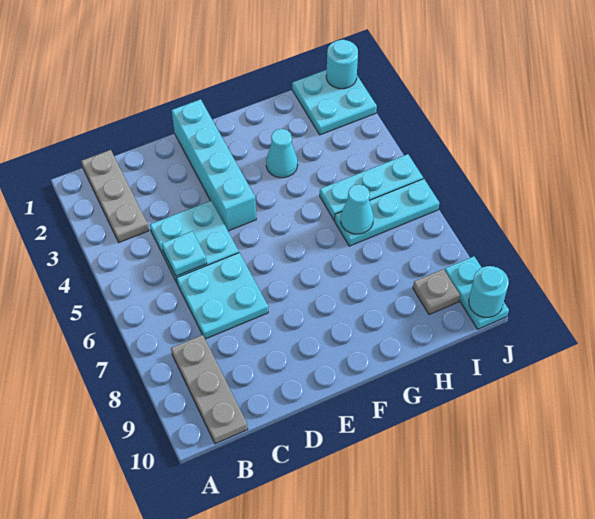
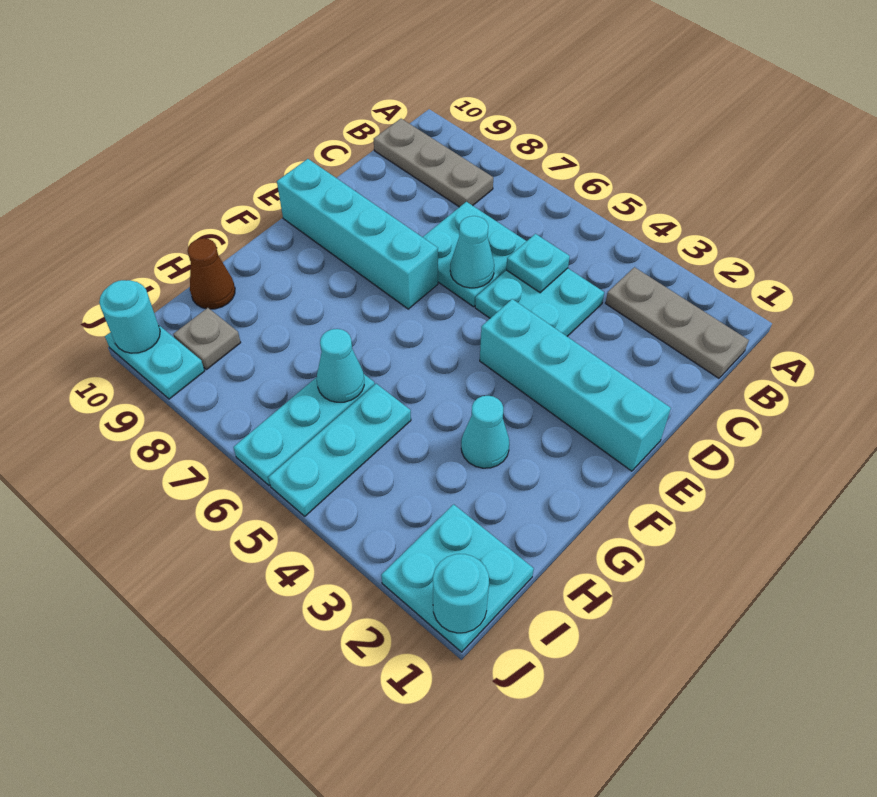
none -> cyan cone D6 level 2
none -> cyan brick E7:E10 level 1
none -> brown cone H10 level 1

